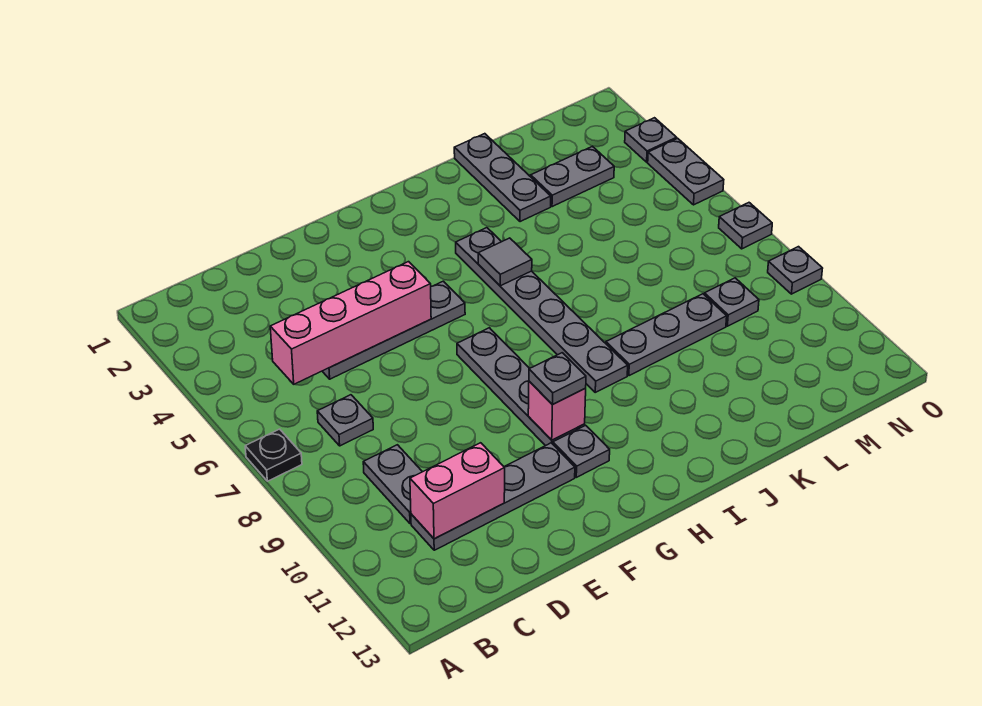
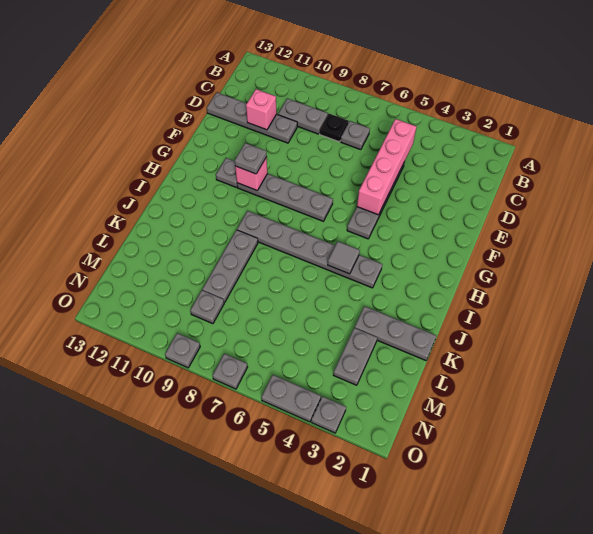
black plate A7 level 1 -> black plate C8 level 1
grey plate C11:F11 level 1 -> grey plate D10:D13 level 1
pink brick C11:D11 level 2 -> pink brick D11 level 2

